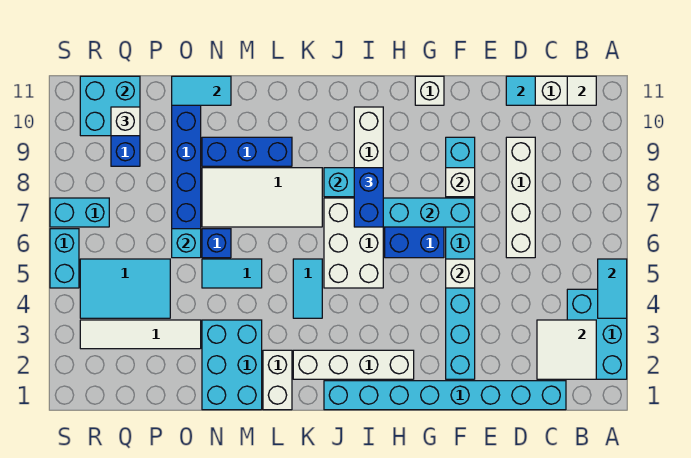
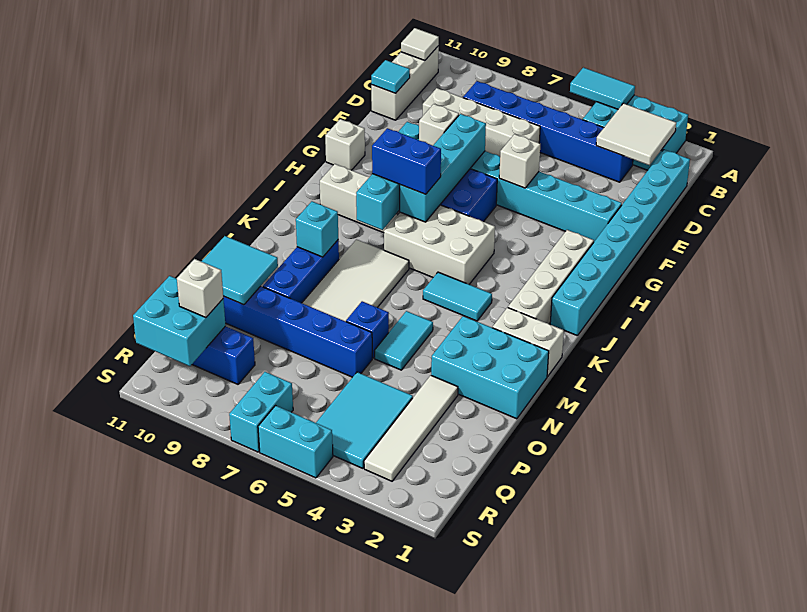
none -> blue brick C3:C8 level 1
cyan tile N11:O11 level 2 -> cyan tile N10:O11 level 2
cyan brick O6 level 2 -> cyan brick L9 level 2

